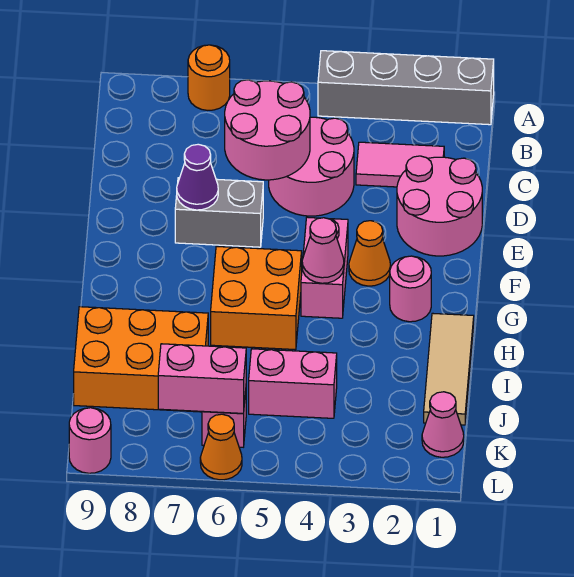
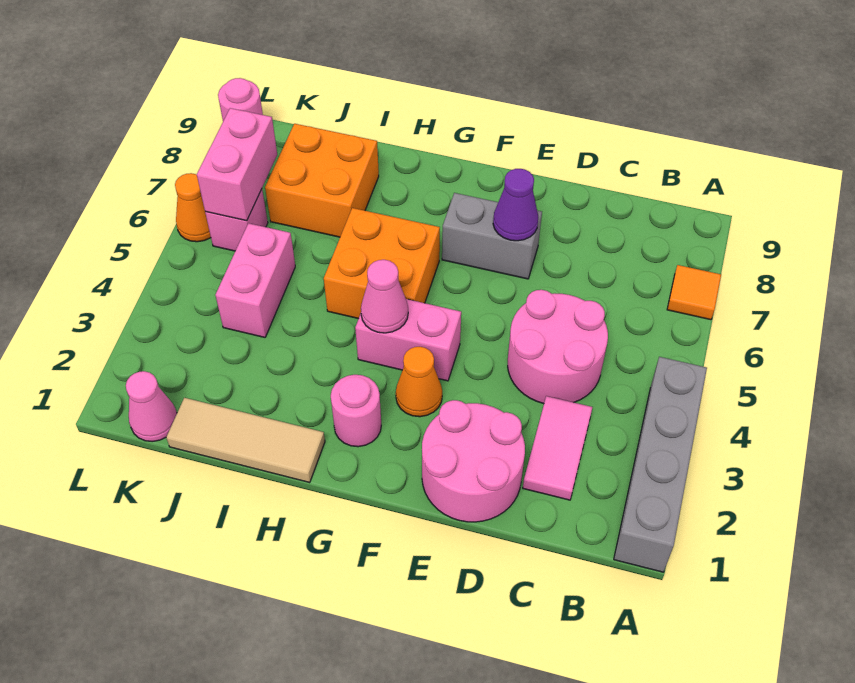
orange round brick A7 level 1 -> orange tile A7 level 1
pink round brick C5:D6 level 2 -> none
grey brick E6:E7 level 1 -> grey brick E7:F7 level 1
orange brick I7:J9 level 1 -> orange brick I7:J8 level 1

